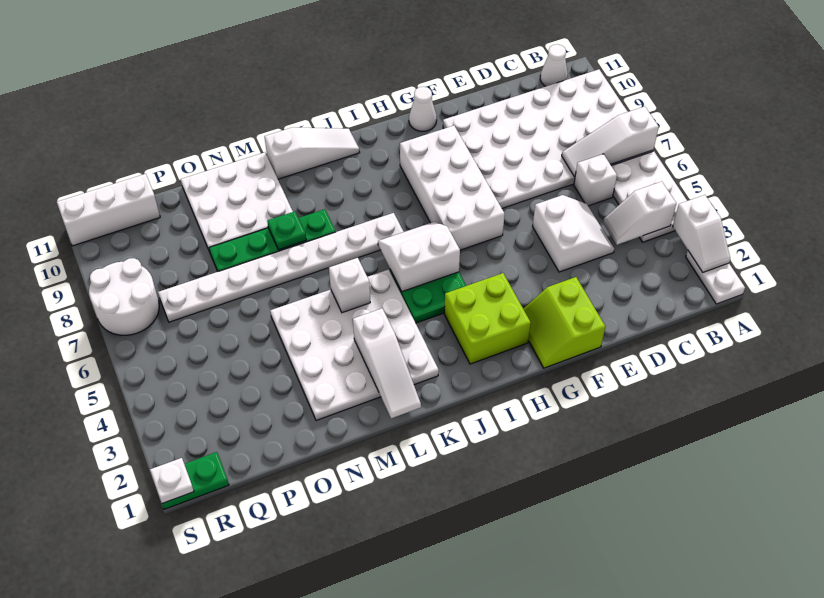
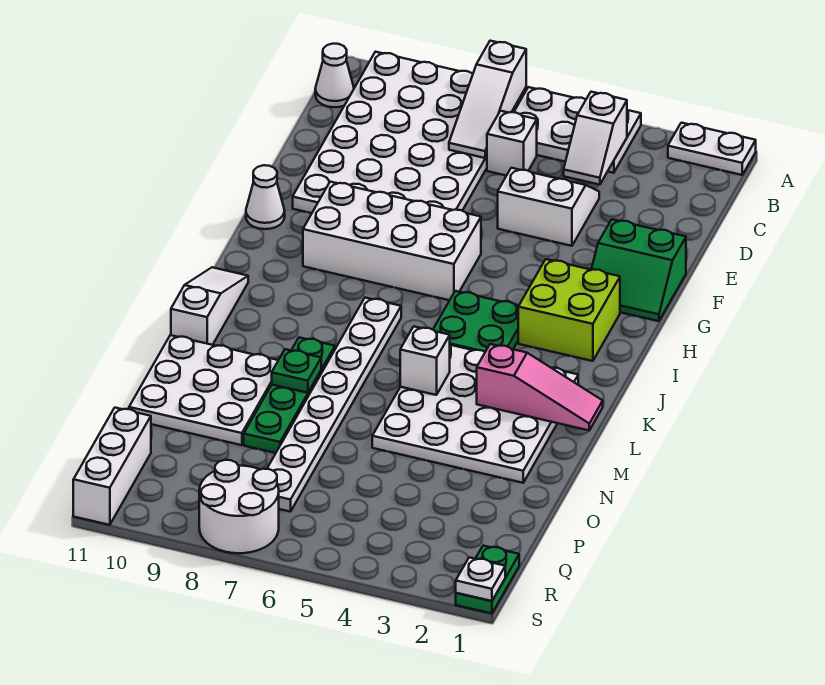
white slope A2:A3 level 2 top 3 -> none
lime slope F1:G2 level 1 top F -> green slope F1:G2 level 1 top F
white slope I5:J6 level 2 top 5 -> none
white slope L1:L3 level 2 top 3 -> pink slope L1:L3 level 2 top 3

